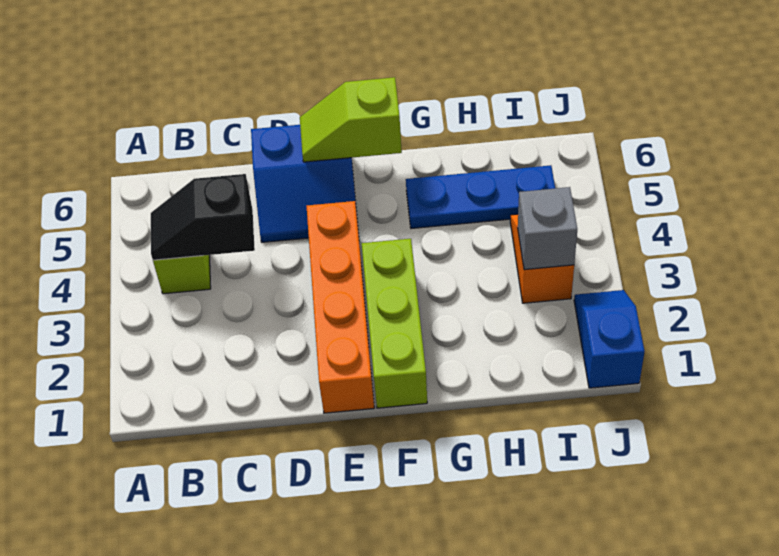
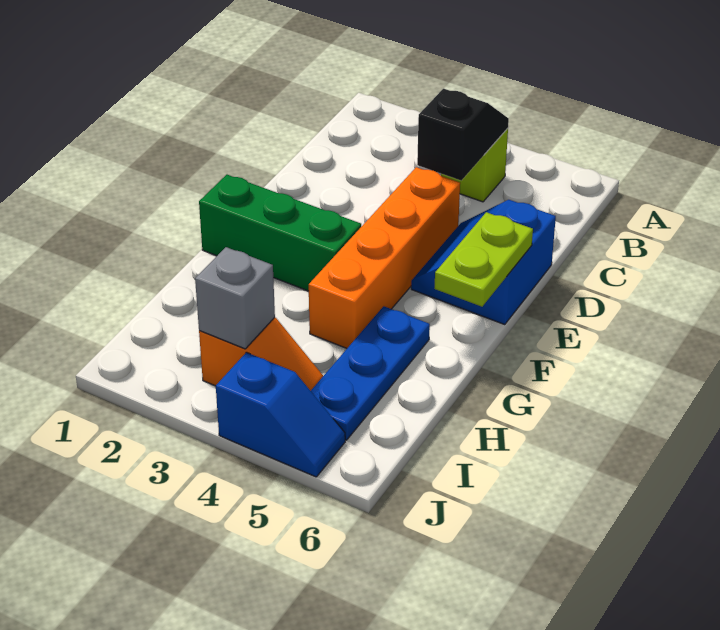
orange brick E1:E4 level 1 -> orange brick D4:G4 level 1
lime slope E6:F6 level 2 top F -> lime plate E6:F6 level 2
lime brick F1:F3 level 1 -> green brick F1:F3 level 1
blue slope J1:J2 level 1 top 1 -> blue slope J4:J5 level 1 top 4

